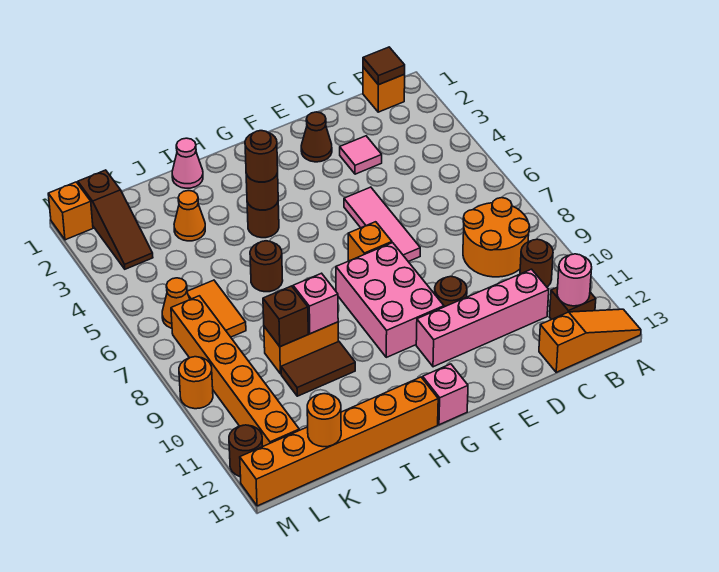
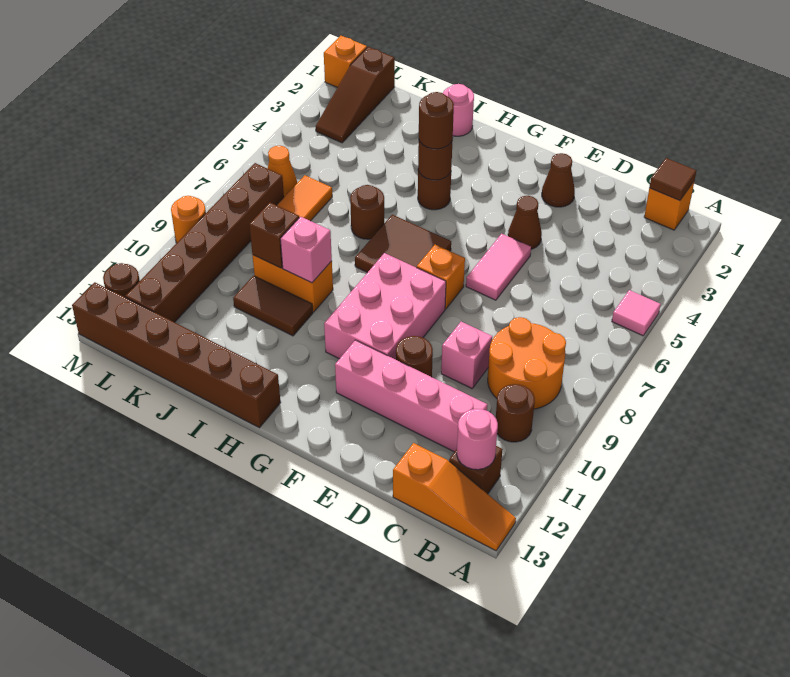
pink tile D3 level 1 -> pink tile A5 level 1
none -> brown cone E4 level 1
pink tile E5:E7 level 1 -> pink tile E5:E6 level 1
none -> brown tile G6:H7 level 1
pink brick G13 level 1 -> pink brick D9 level 1
orange brick H13:M13 level 1 -> brown brick H13:M13 level 1
pink cone I1 level 1 -> pink round brick I1 level 1
orange cone J3 level 1 -> none
orange round brick K13 level 2 -> none
orange brick L7:L12 level 1 -> brown brick L7:L12 level 1

